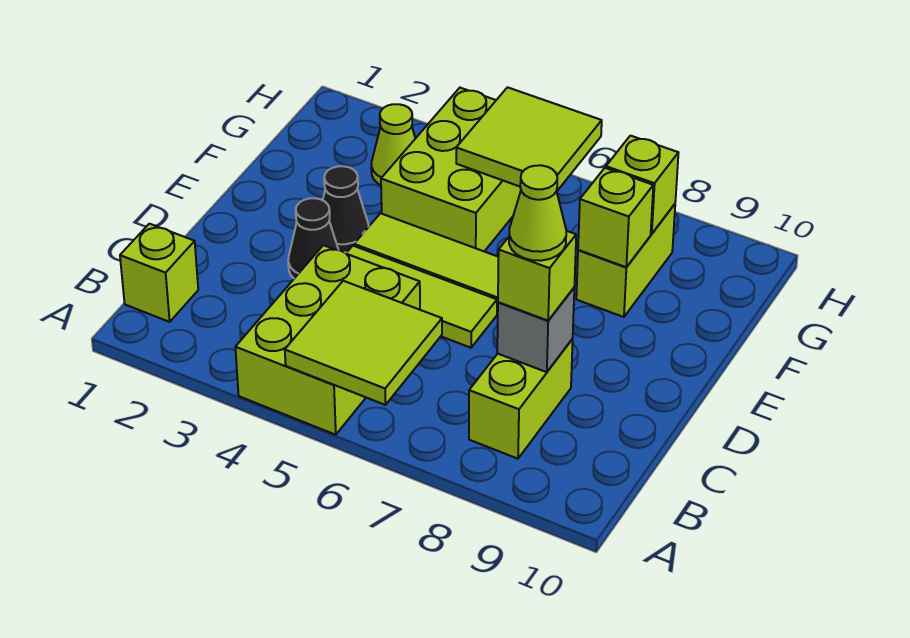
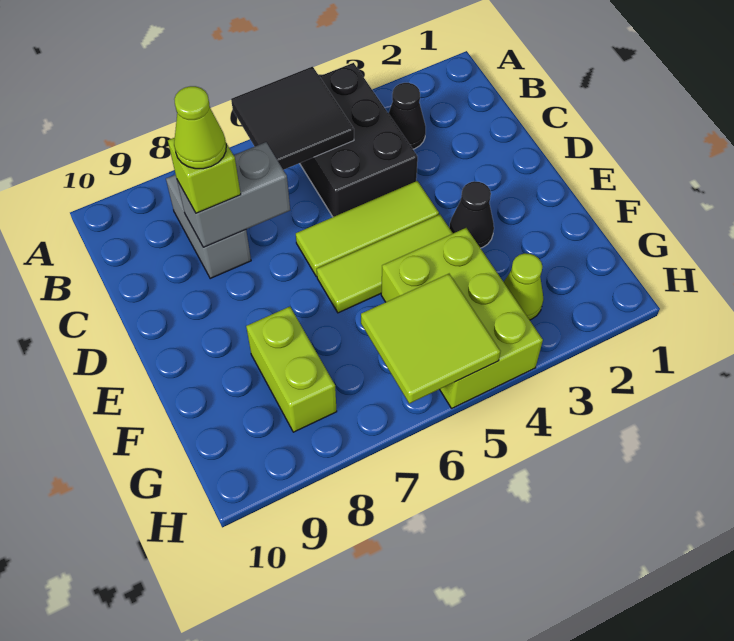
lime brick A4:C5 level 1 -> black brick A4:C5 level 1
lime tile A5:B6 level 2 -> black tile A5:B6 level 2
lime brick B1 level 1 -> none
lime brick B8:C8 level 1 -> grey brick B8:C8 level 1
grey brick C8 level 2 -> grey brick C7:C8 level 2
black cone D3 level 1 -> black cone B3 level 1
lime brick F8 level 2 -> none
lime brick G8 level 2 -> none

